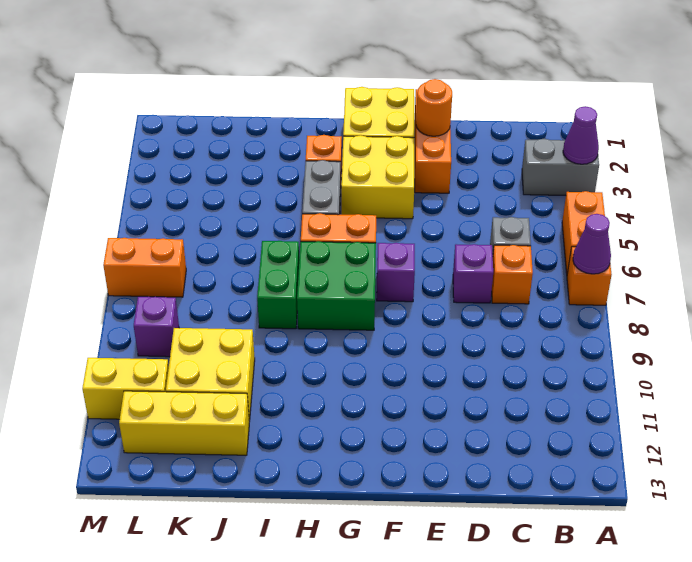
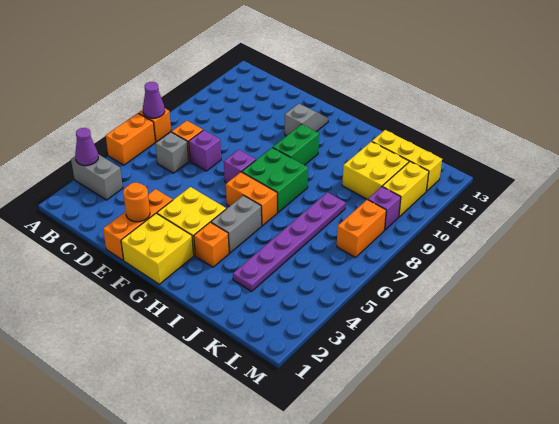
none -> grey slope F11:F12 level 1 top 11
green brick I7:I8 level 1 -> green brick G9:G10 level 1
none -> purple plate J3:J8 level 1
orange brick L7:M7 level 1 -> orange brick L7:L8 level 1
yellow brick L11:M11 level 1 -> yellow brick L10:L11 level 1

